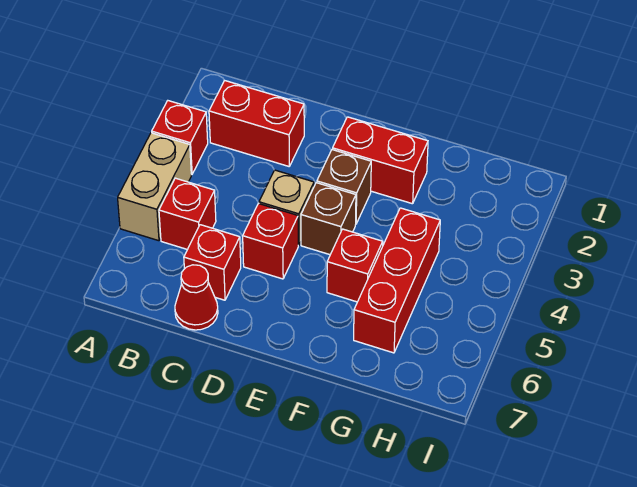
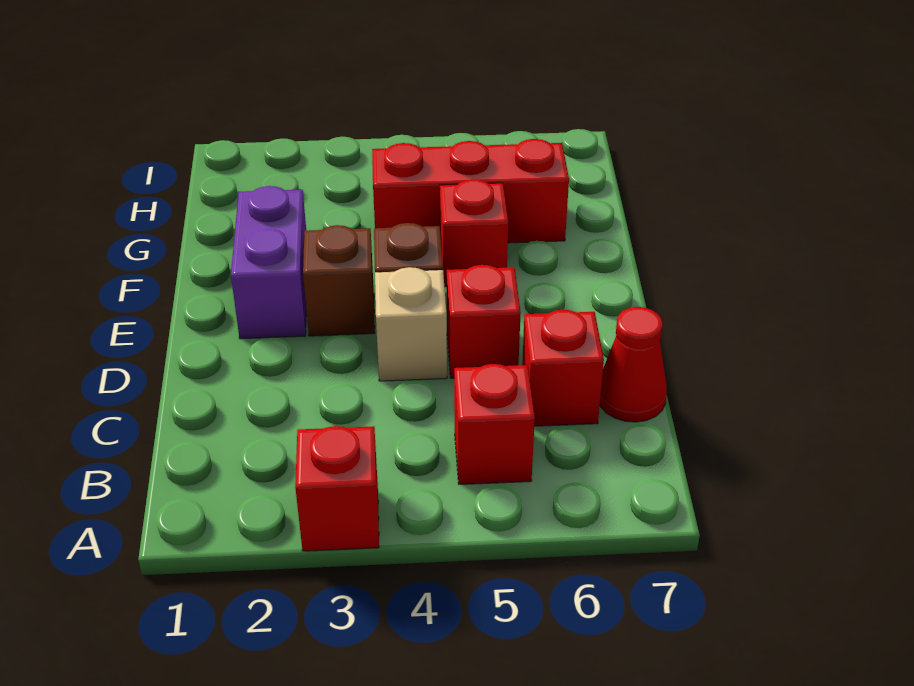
tan brick A4:A5 level 1 -> none
red brick B2:C2 level 1 -> none
red brick E2:F2 level 1 -> purple brick E2:F2 level 1

